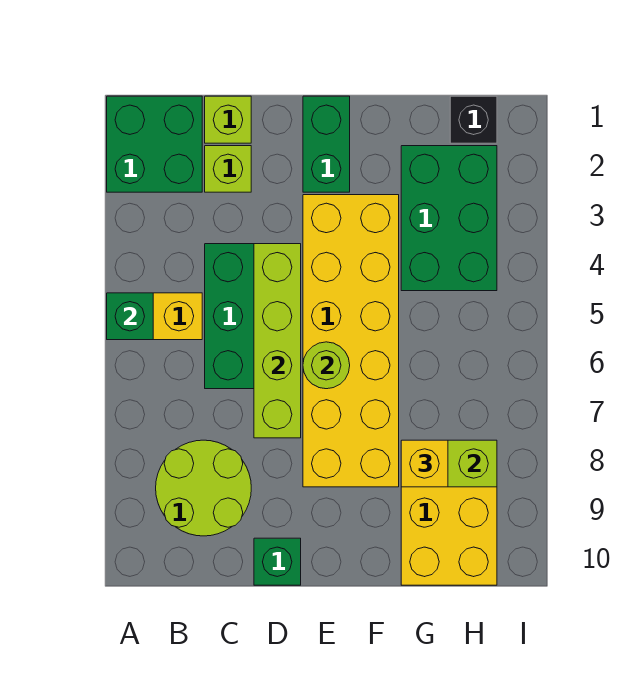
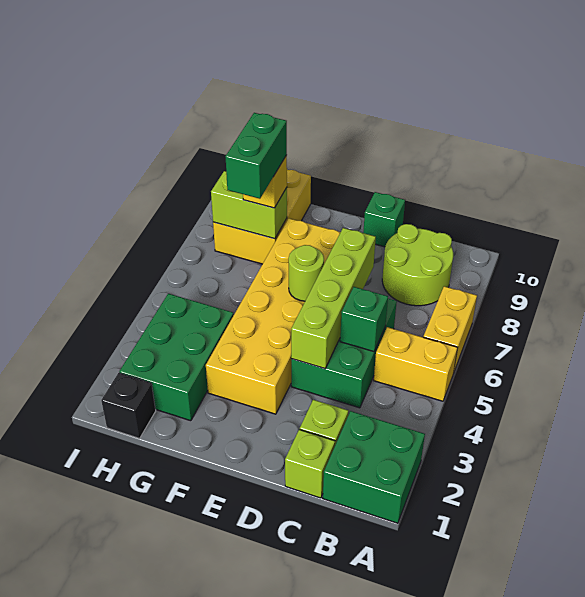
green brick A5 level 2 -> green brick C5 level 2
none -> yellow brick A6:A7 level 1
green brick E1:E2 level 1 -> green brick G7:G8 level 4

